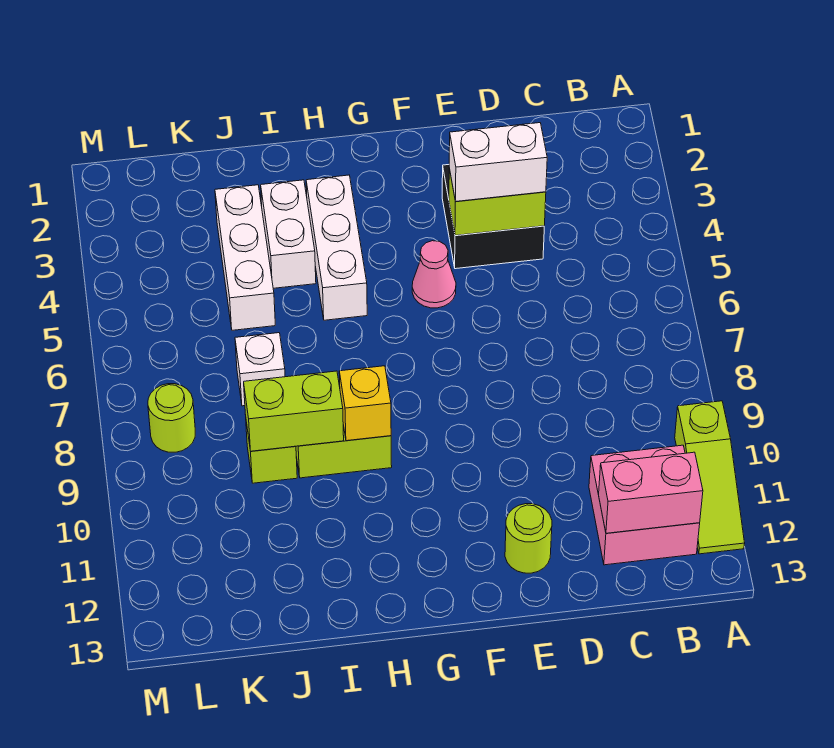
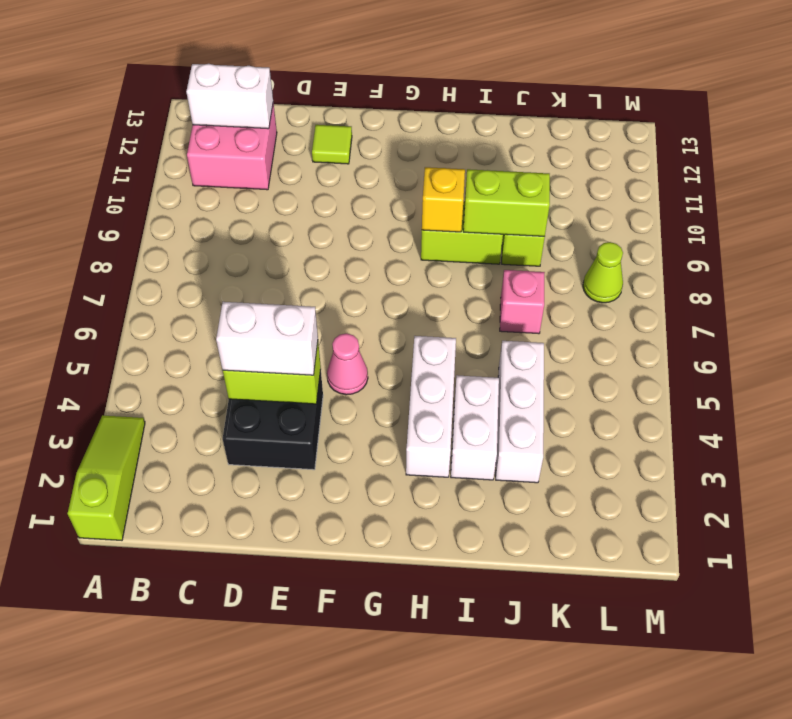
lime slope A10:A12 level 1 top 10 -> lime slope A1:A3 level 1 top 1
pink brick B12:C12 level 2 -> white brick B12:C12 level 2
lime round brick E12 level 1 -> lime tile E12 level 1
white brick J7 level 1 -> pink brick J7 level 1
lime round brick L8 level 1 -> lime cone L8 level 1

